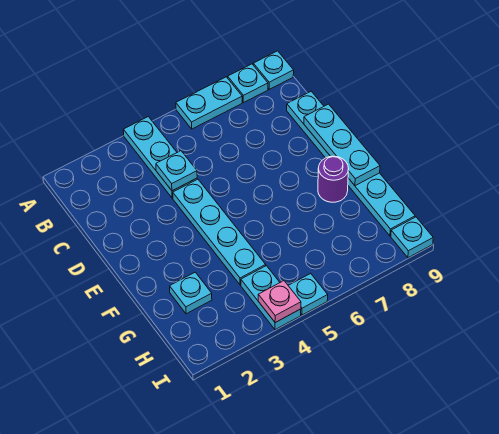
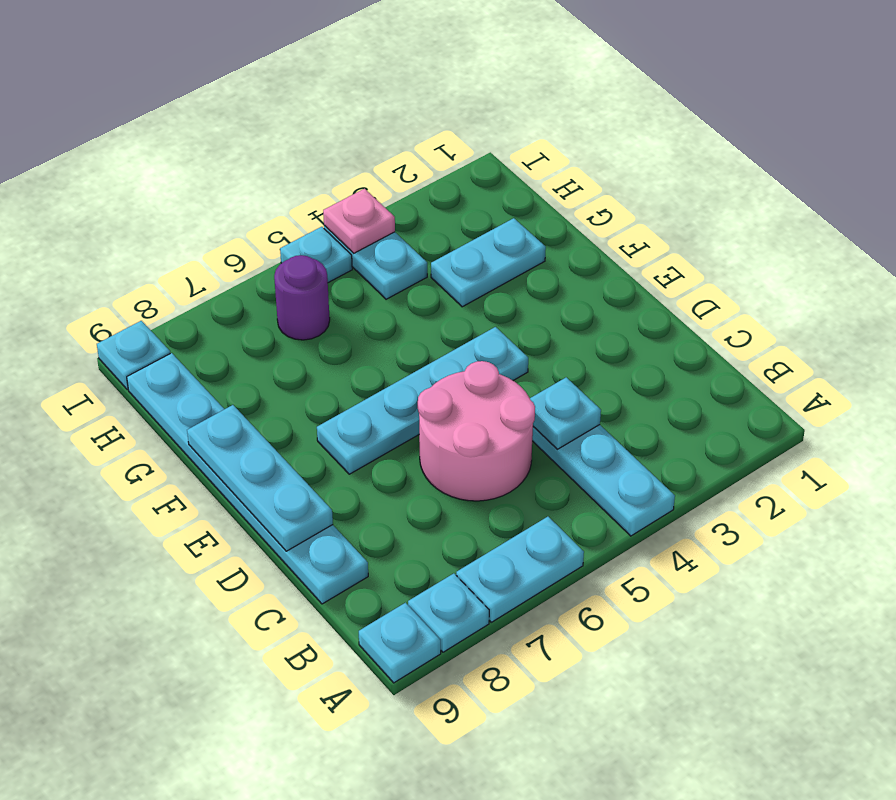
none -> pink round brick C5:D6 level 1
cyan plate D4:G4 level 1 -> cyan plate E4:E7 level 1
purple round brick F8 level 1 -> purple round brick H6 level 1
cyan plate G2 level 1 -> cyan plate G2:G3 level 1

